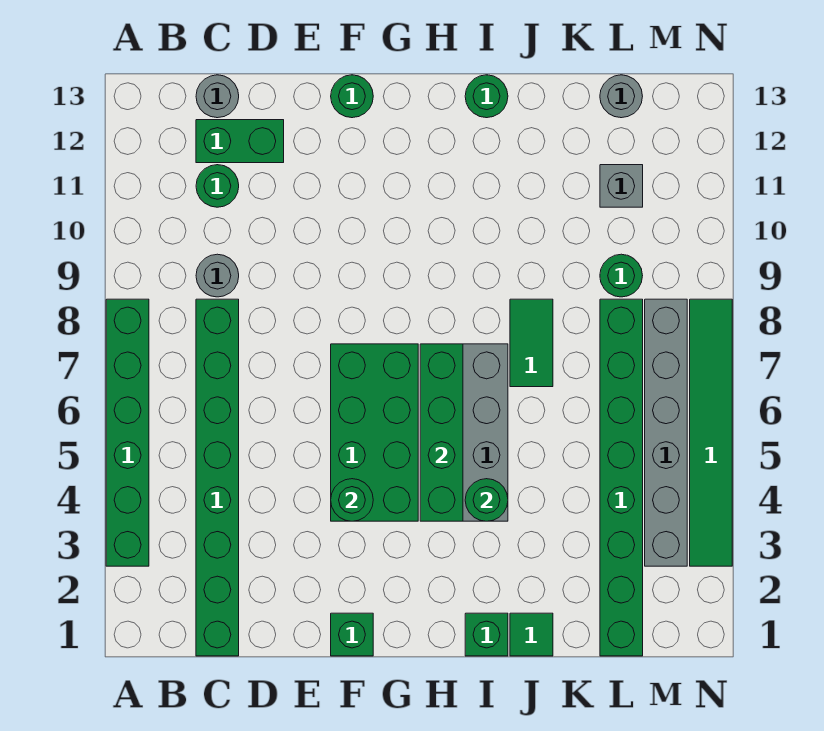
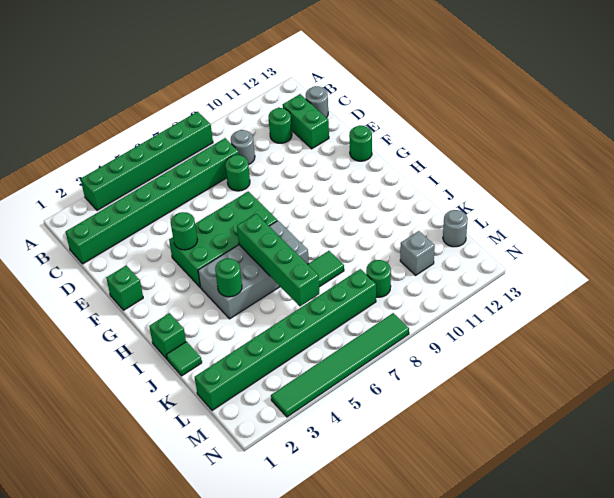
green brick H4:H7 level 2 -> green brick H6:K6 level 2
green round brick I13 level 1 -> green round brick D8 level 1
grey brick M3:M8 level 1 -> none

